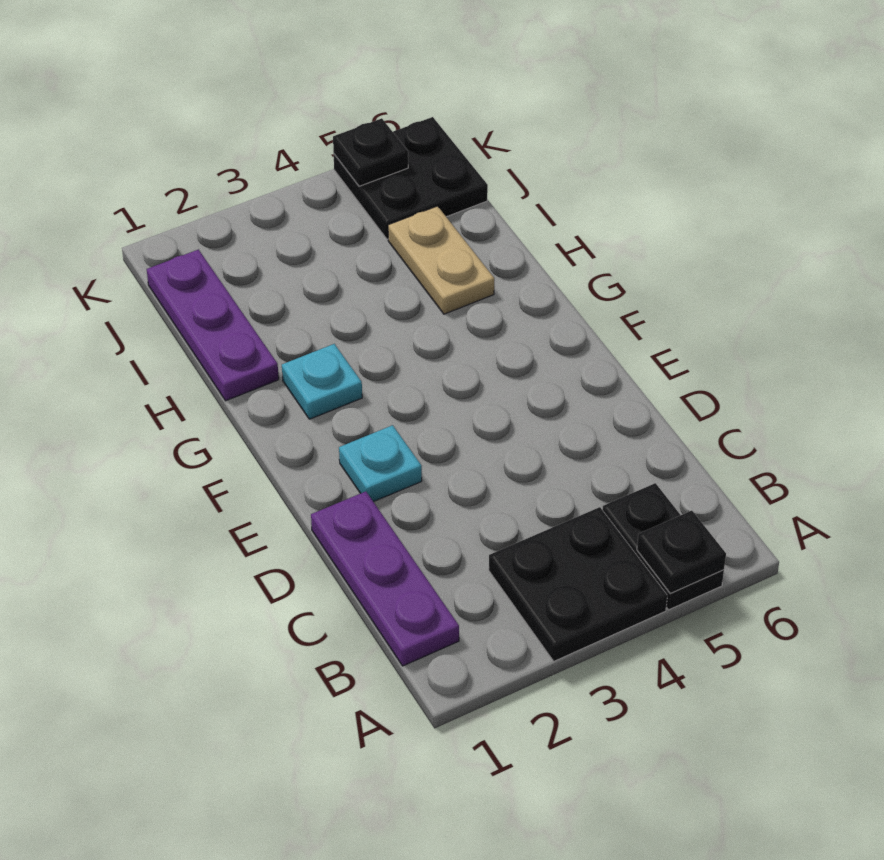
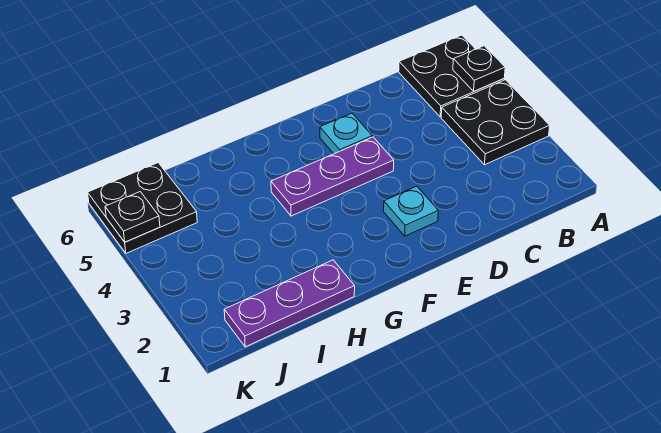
black plate A5:B5 level 1 -> black plate A5:B6 level 1
purple plate B1:D1 level 1 -> purple plate E4:G4 level 1
cyan plate G2 level 1 -> cyan plate E5 level 1
tan plate H5:I5 level 1 -> none

